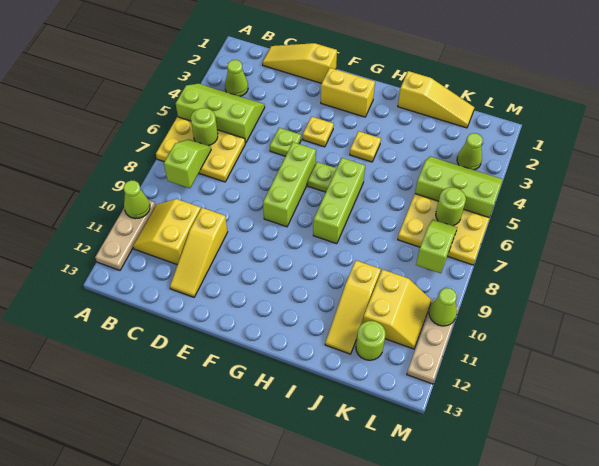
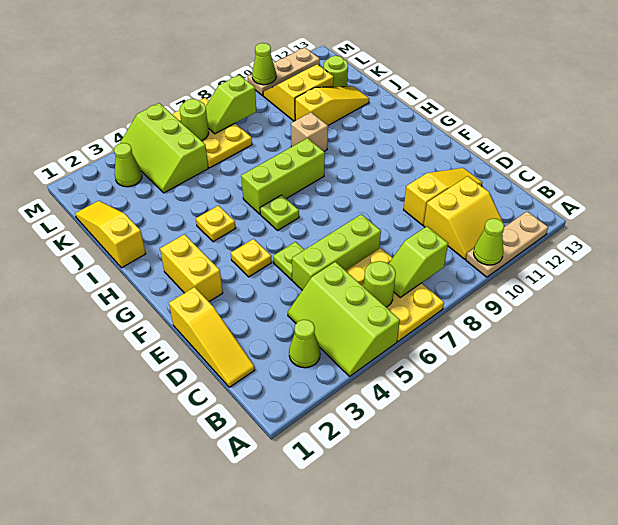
lime brick F6:F8 level 1 -> lime brick D5:D7 level 1
none -> tan brick I9 level 1

